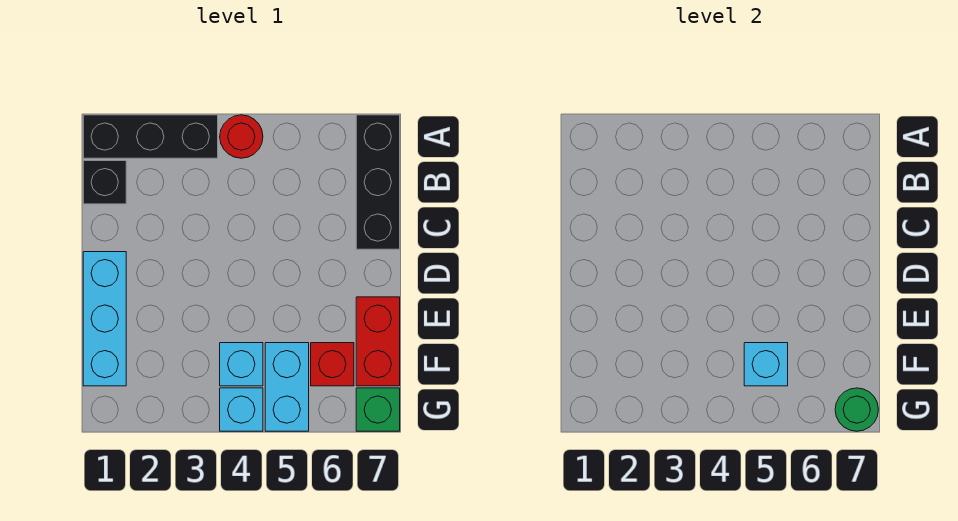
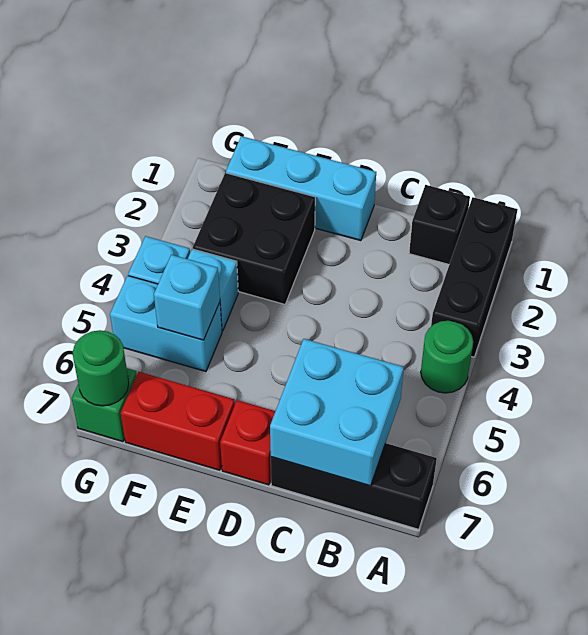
red round brick A4 level 1 -> green round brick A4 level 1
none -> cyan brick B6:C7 level 2
none -> black brick E2:F3 level 1
red brick F6 level 1 -> red brick D7 level 1

